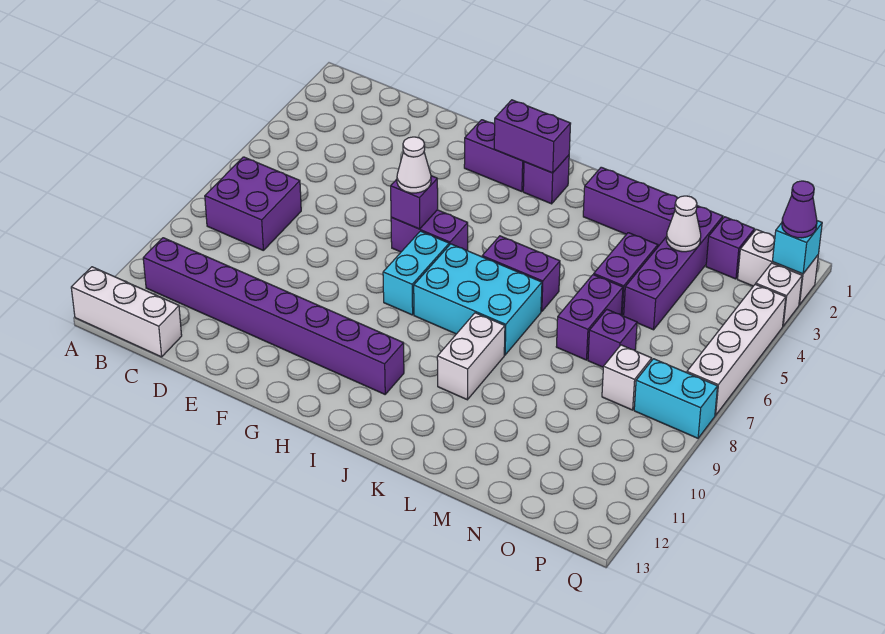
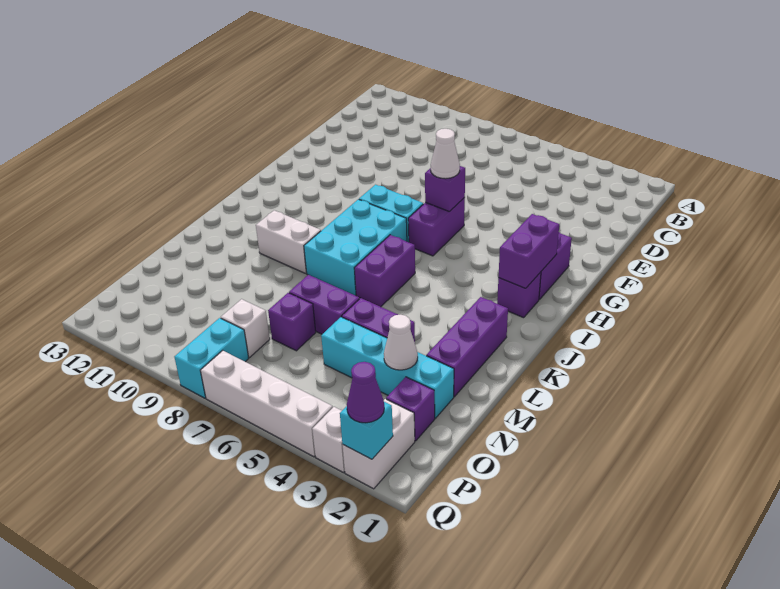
white brick A13:C13 level 1 -> none
purple brick B7:C8 level 1 -> none
purple brick B11:I11 level 1 -> none
purple brick N2:N5 level 1 -> cyan brick N2:N5 level 1

